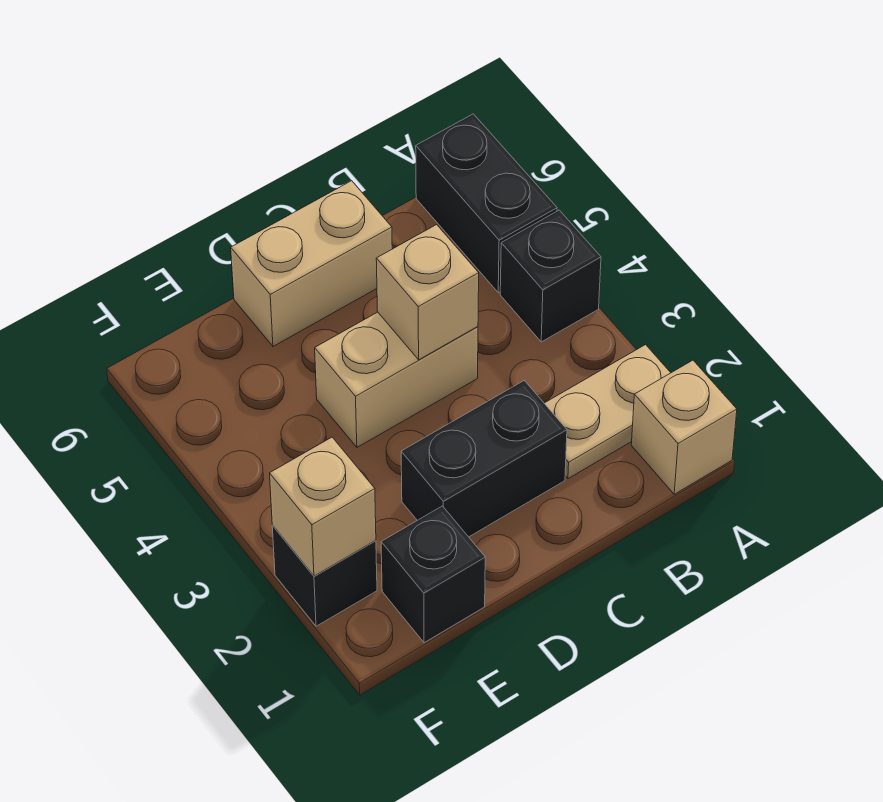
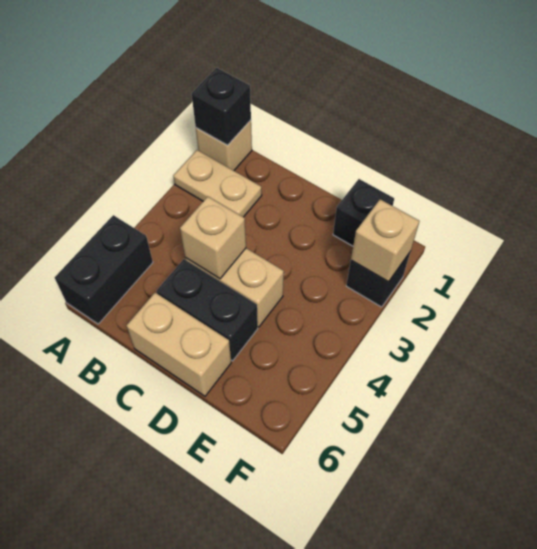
black brick A4 level 1 -> black brick A1 level 2
black brick C2:D2 level 1 -> black brick C5:D5 level 1

